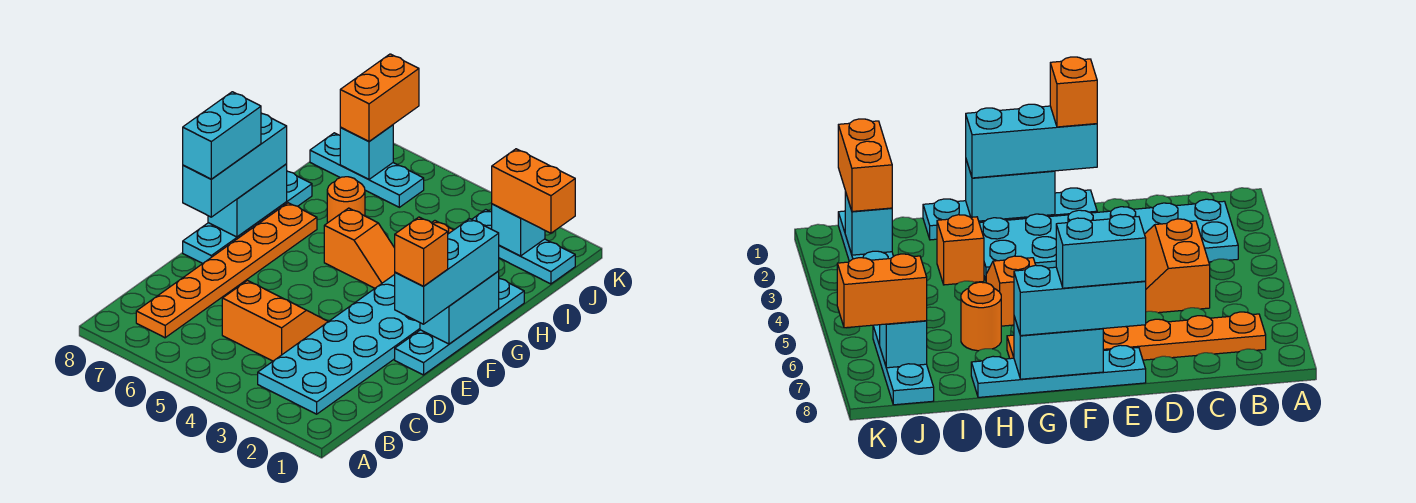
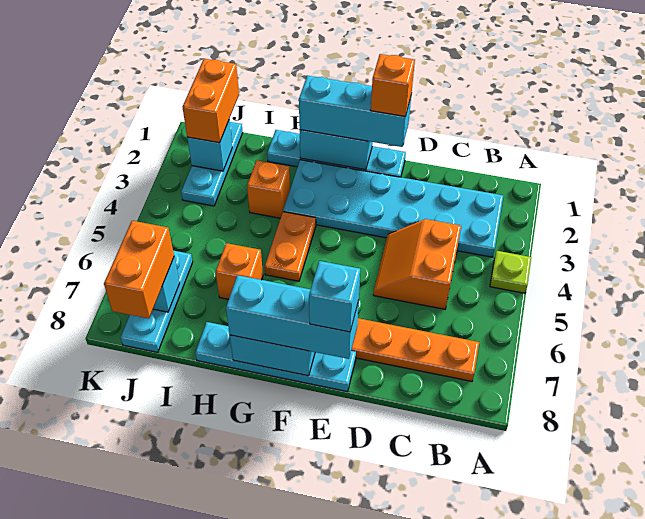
none -> lime plate A4 level 1
cyan brick E8:F8 level 4 -> cyan brick E8 level 4
orange slope G4:G5 level 1 top 5 -> orange plate G4:G5 level 1
orange round brick H6 level 1 -> orange brick H6 level 1
orange brick J7:K7 level 3 -> orange brick J7:J8 level 3

